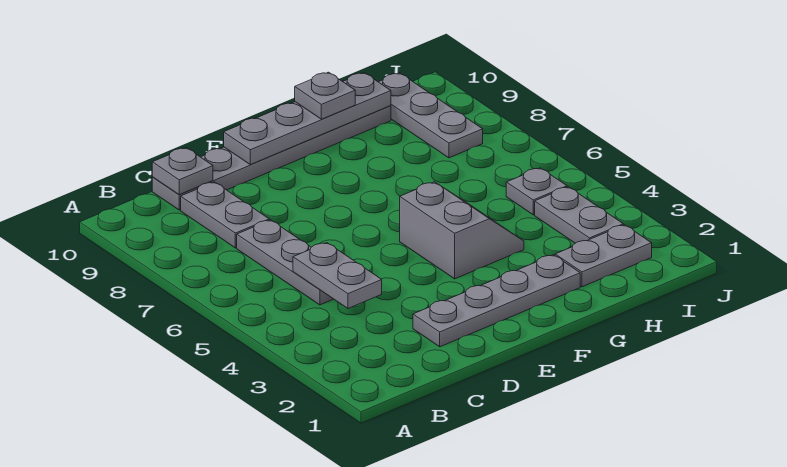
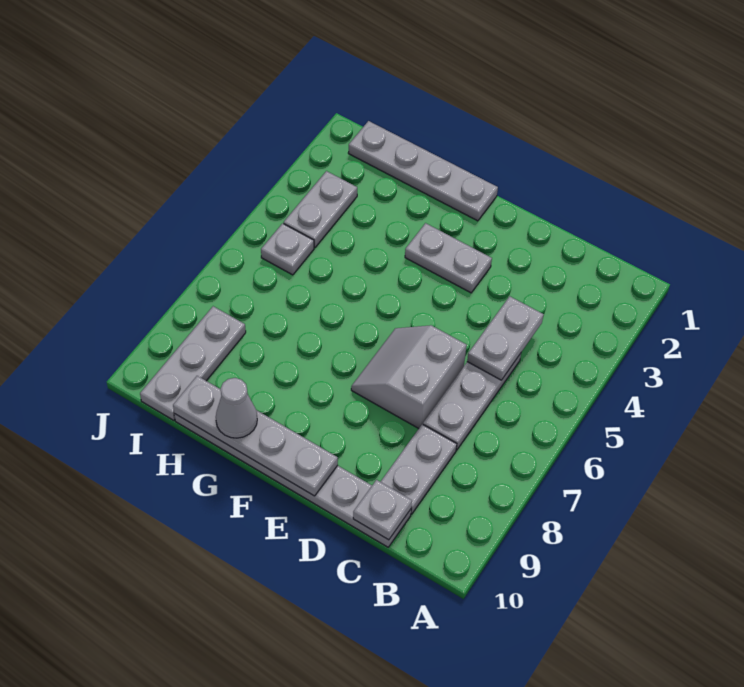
grey plate D2:G2 level 1 -> grey plate F1:I1 level 1
grey slope F4:G5 level 1 top F -> grey slope D6:E7 level 1 top D
grey plate G10 level 3 -> grey cone G10 level 3
grey plate H2:I2 level 1 -> grey plate E3:F3 level 1

